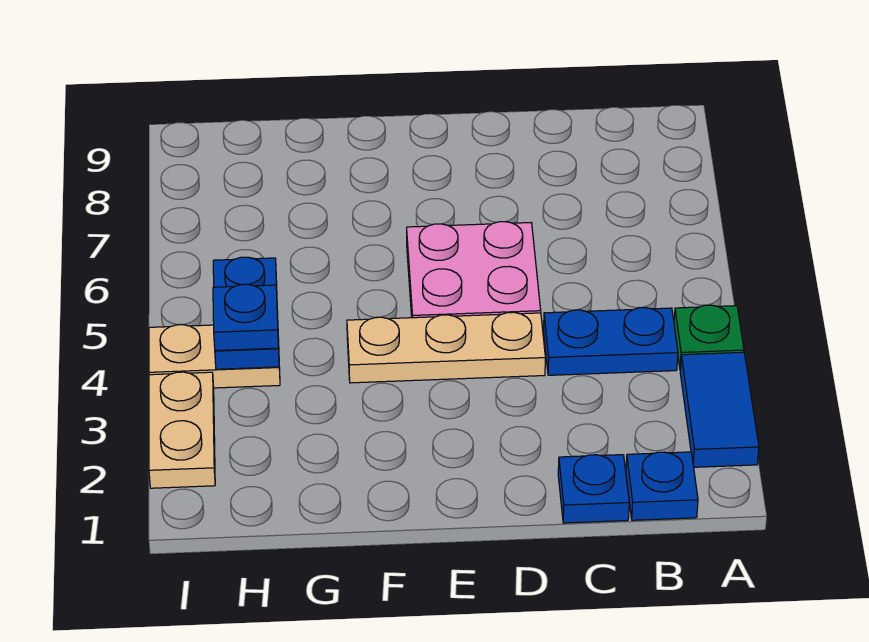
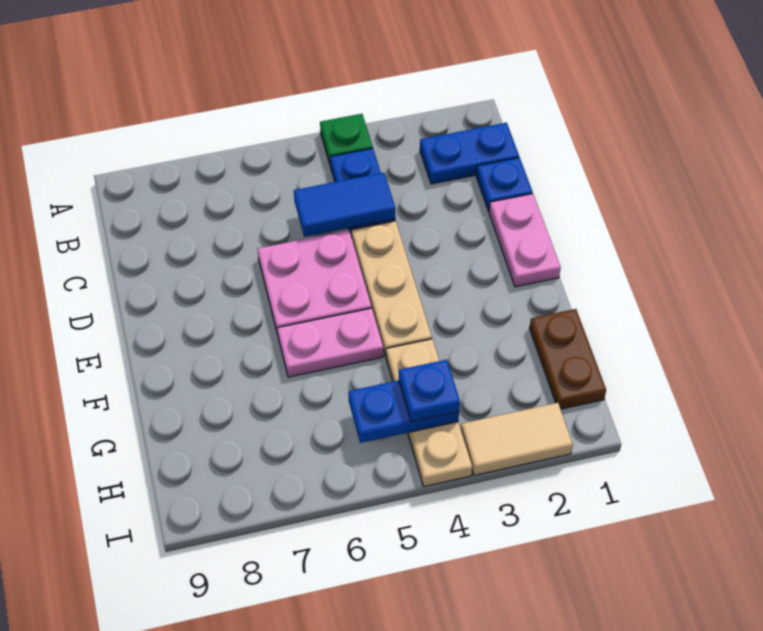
blue tile A2:A3 level 1 -> blue tile C4:C5 level 2
blue plate B1 level 1 -> blue plate B1:B2 level 1
none -> pink plate D1:E1 level 1
none -> pink plate F5:F6 level 1
none -> brown plate G1:H1 level 1
tan plate H4:I4 level 1 -> tan plate G4:I4 level 1
tan plate I2:I3 level 1 -> tan tile I2:I3 level 1

